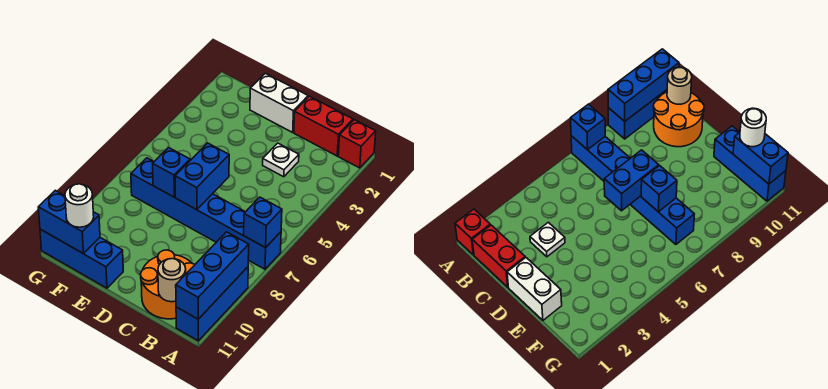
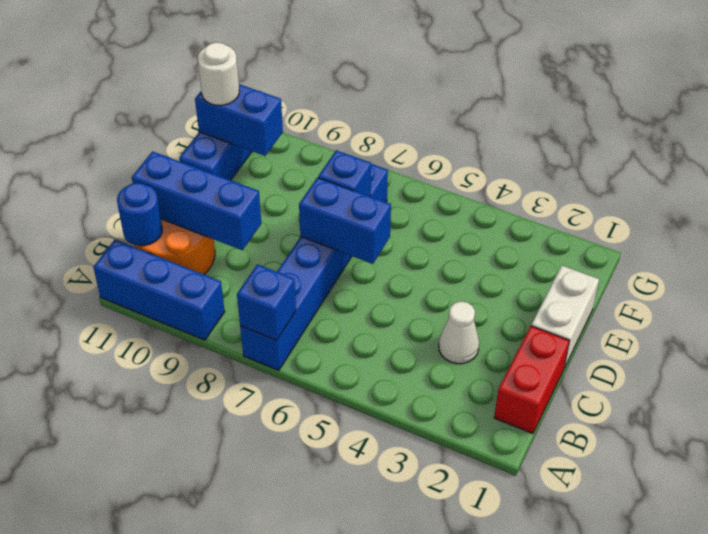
red brick A1 level 1 -> none
blue brick A9:A11 level 2 -> blue brick C9:C11 level 2
tan round brick B11 level 2 -> blue round brick B11 level 2
white plate C3 level 1 -> white cone C3 level 1
blue brick F11:G11 level 2 -> blue brick F10:F11 level 2

